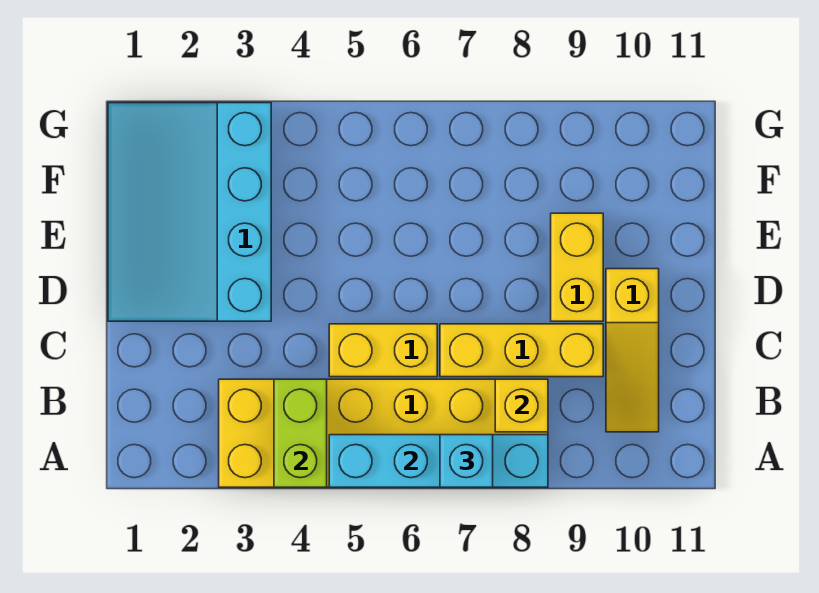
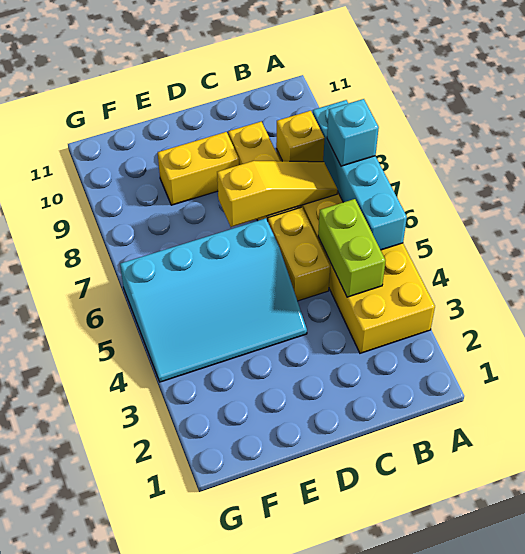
lime brick A4:B4 level 2 -> lime brick B4:B5 level 2
yellow slope B10:D10 level 1 top D -> yellow slope B7:D7 level 2 top D
cyan slope D1:G3 level 1 top 3 -> cyan slope D4:G6 level 1 top 6

